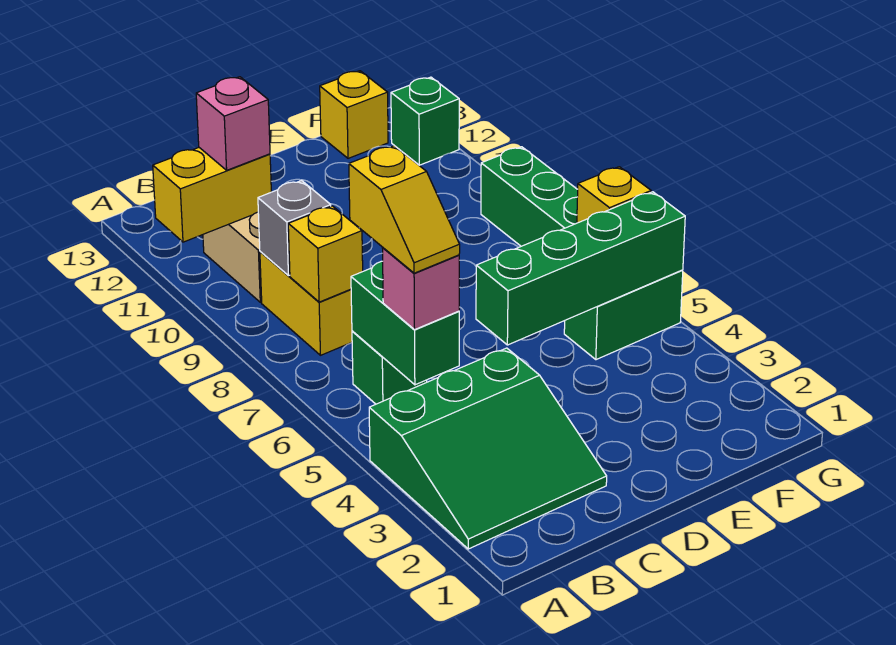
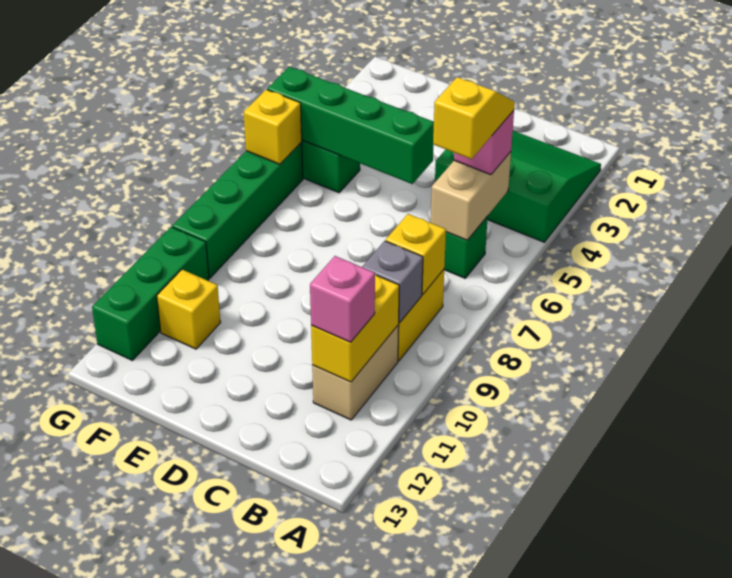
yellow brick A11:B11 level 2 -> yellow brick B10:B11 level 2
green brick B5:B6 level 2 -> tan brick B5:B6 level 2
yellow brick F13 level 1 -> yellow brick F11 level 1
green brick G12 level 1 -> green brick G10:G12 level 1

